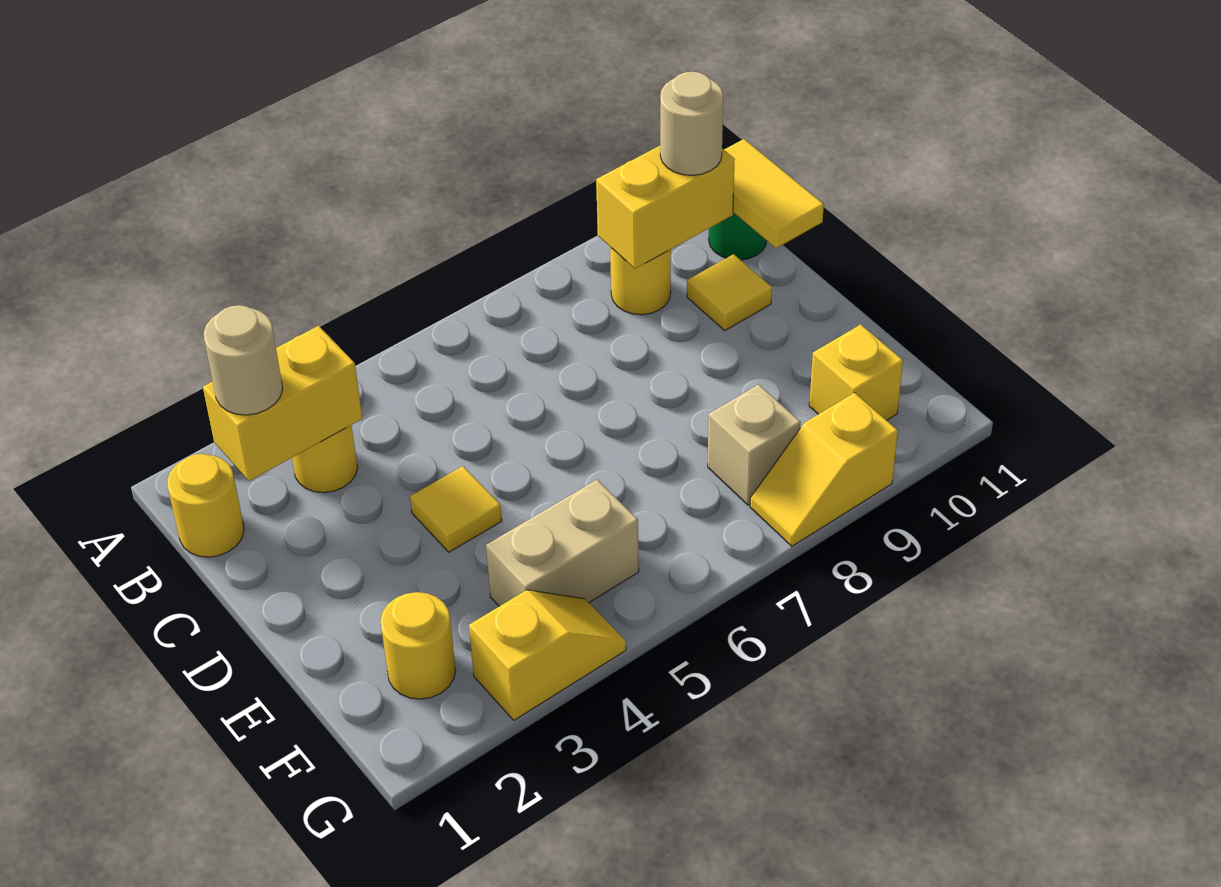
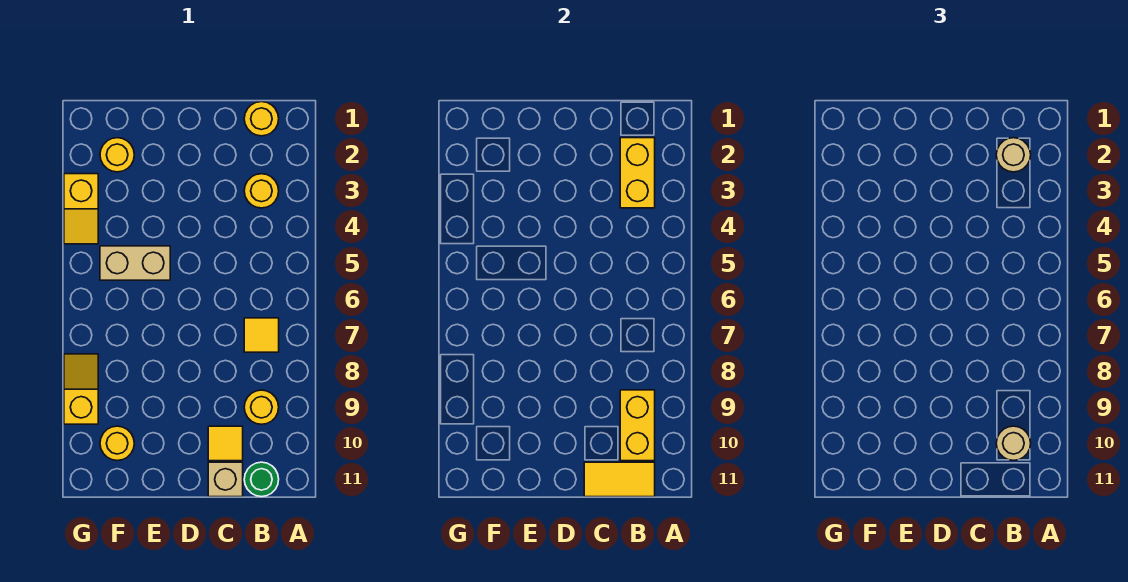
yellow tile D4 level 1 -> yellow tile B7 level 1
tan brick F4:F5 level 1 -> tan brick E5:F5 level 1
tan brick F8 level 1 -> tan brick C11 level 1
yellow brick F10 level 1 -> yellow round brick F10 level 1

